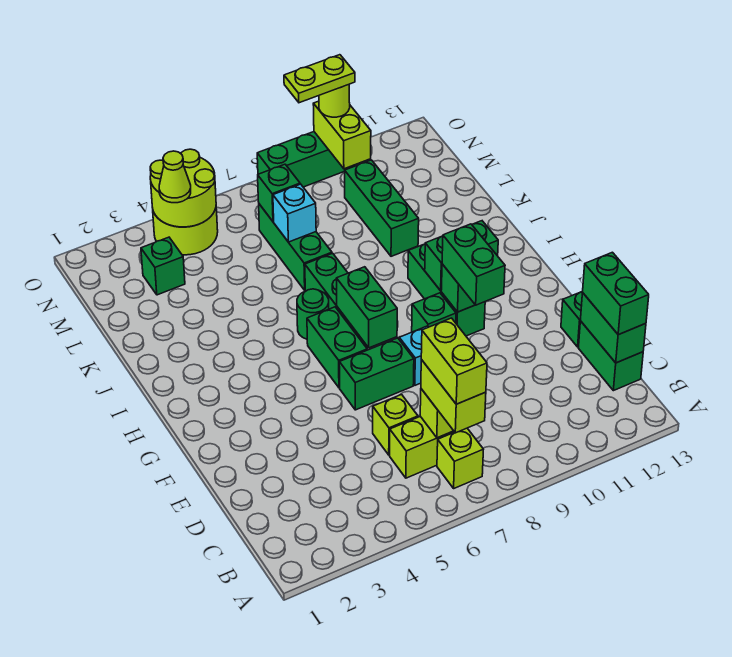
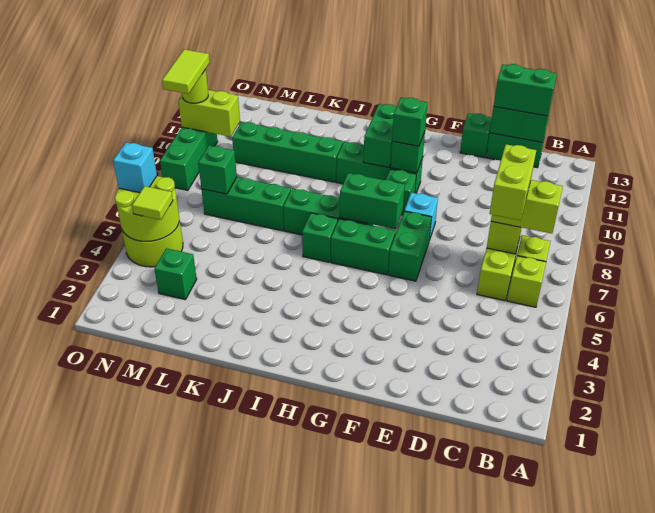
lime brick B7:C7 level 4 -> lime brick C6:C7 level 4
lime brick D6 level 1 -> lime brick B6 level 1
green brick F10:G10 level 3 -> green brick G10 level 3
green round brick I6 level 1 -> green brick I6 level 1
green brick K10:M10 level 1 -> green brick J10:M10 level 1
cyan brick L7 level 2 -> cyan brick O5 level 3
lime cone N4 level 3 -> lime tile N4 level 3
lime plate O9:O10 level 4 -> lime tile O9:O10 level 4

